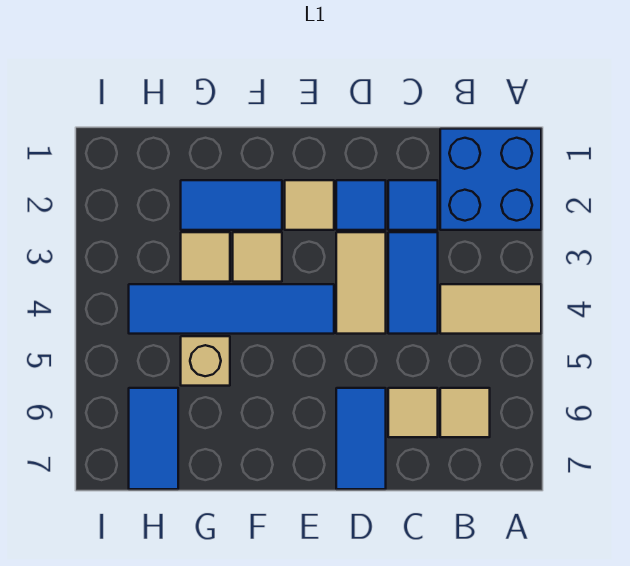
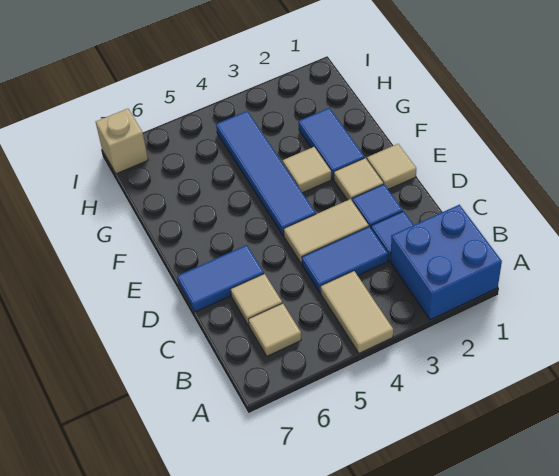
tan tile G3 level 1 -> tan tile E1 level 1
tan brick G5 level 1 -> tan brick I7 level 1
blue tile H6:H7 level 1 -> none

